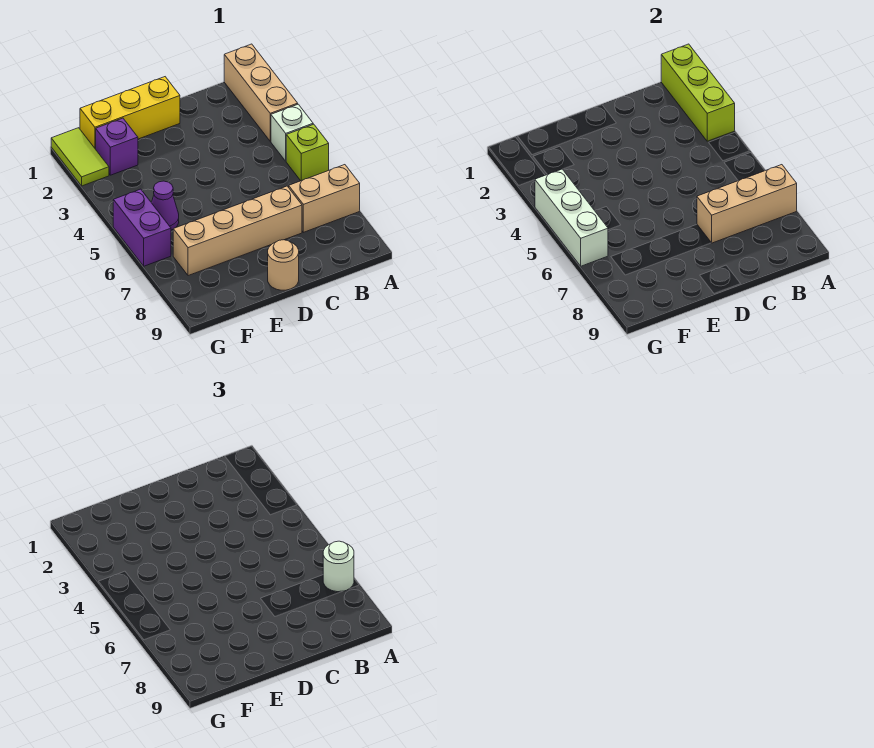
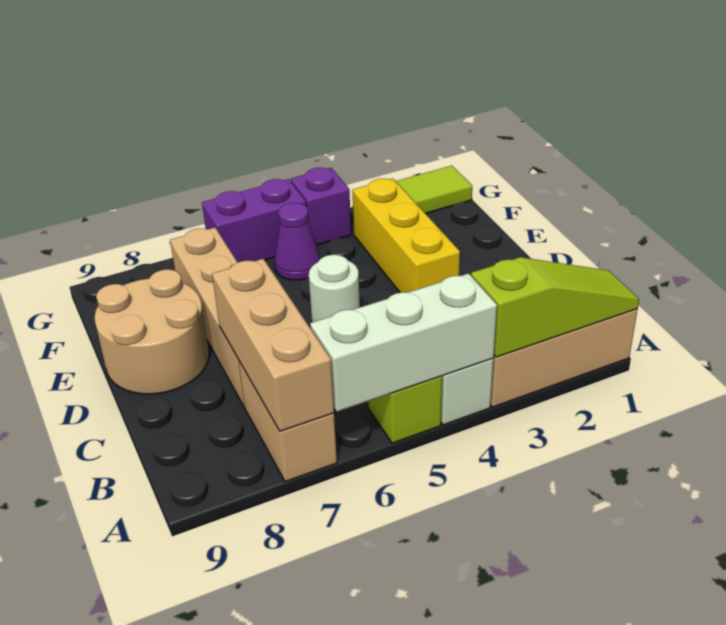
lime brick A1:A3 level 2 -> lime slope A1:A3 level 2 top 3
white round brick A7 level 3 -> white round brick D5 level 1
yellow brick D1:F1 level 1 -> yellow brick D3:F3 level 1
tan round brick D9 level 1 -> tan round brick D8:E9 level 1
purple brick F2 level 1 -> purple brick G4 level 1
white brick G4:G6 level 2 -> white brick A4:A6 level 2

